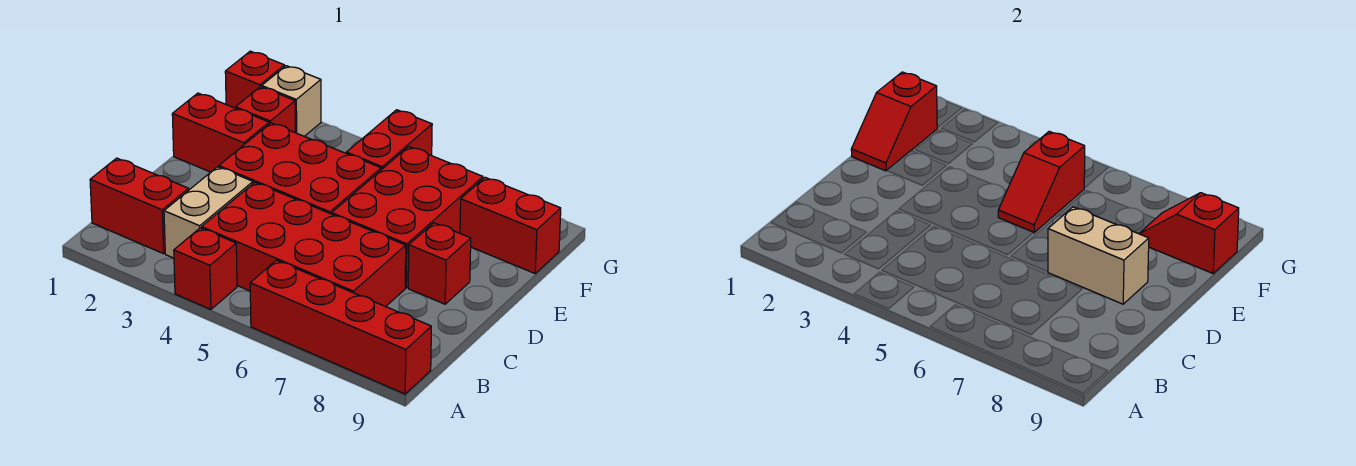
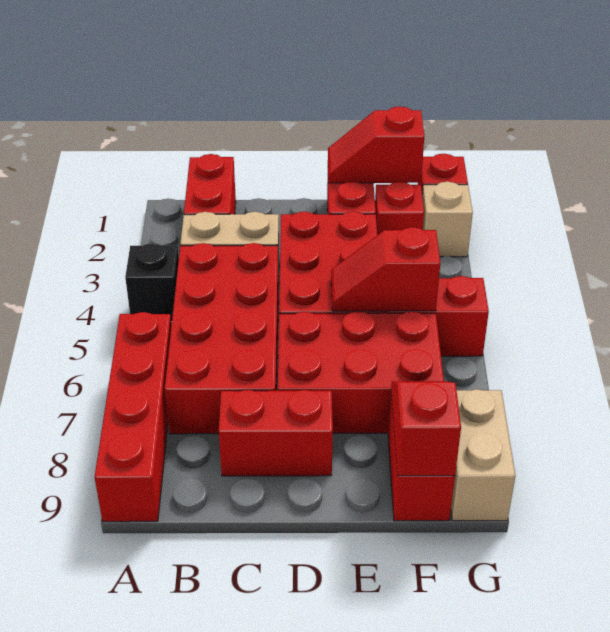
red brick A4 level 1 -> black brick A4 level 1
tan brick D7:D8 level 2 -> tan brick G8:G9 level 1
red brick D8 level 1 -> red brick C8:D8 level 1

